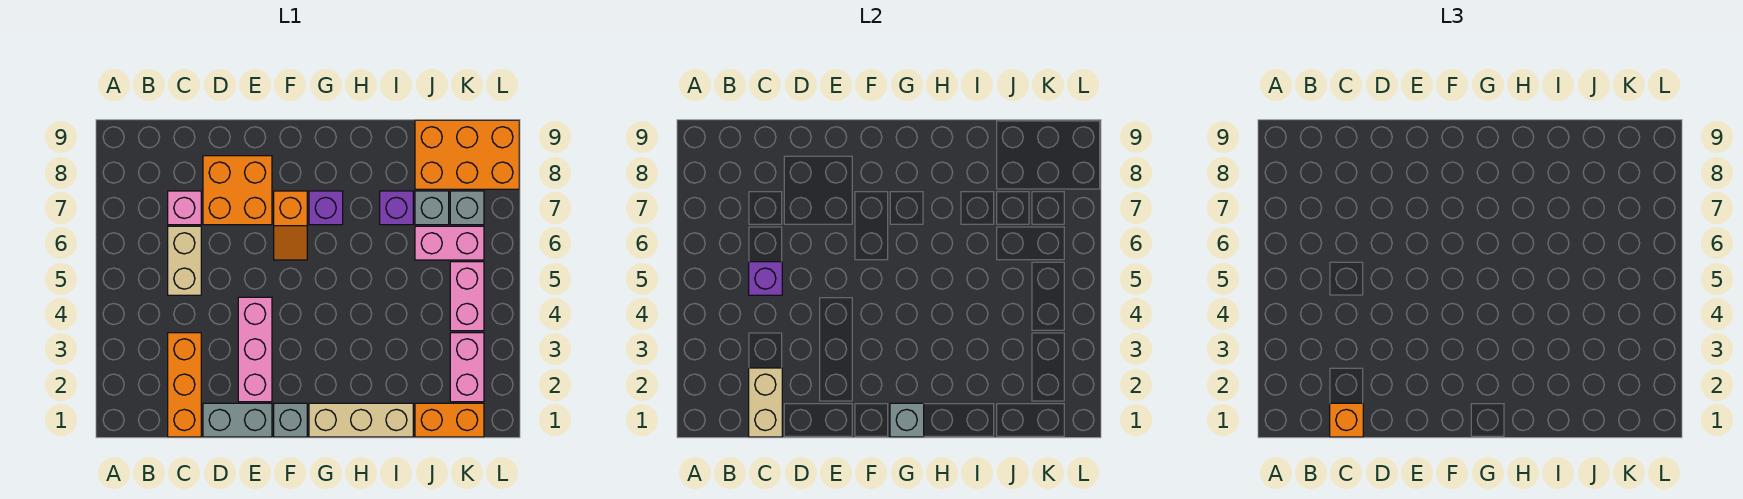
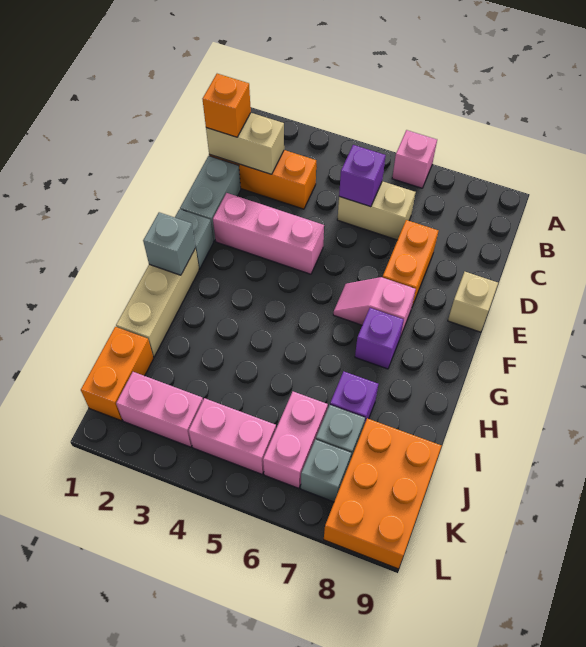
pink brick C7 level 1 -> pink brick A6 level 1
orange brick D7:E8 level 1 -> orange brick D7:E7 level 1
none -> tan brick E9 level 1
orange slope F6:F7 level 1 top 7 -> pink slope F6:F7 level 1 top 7

